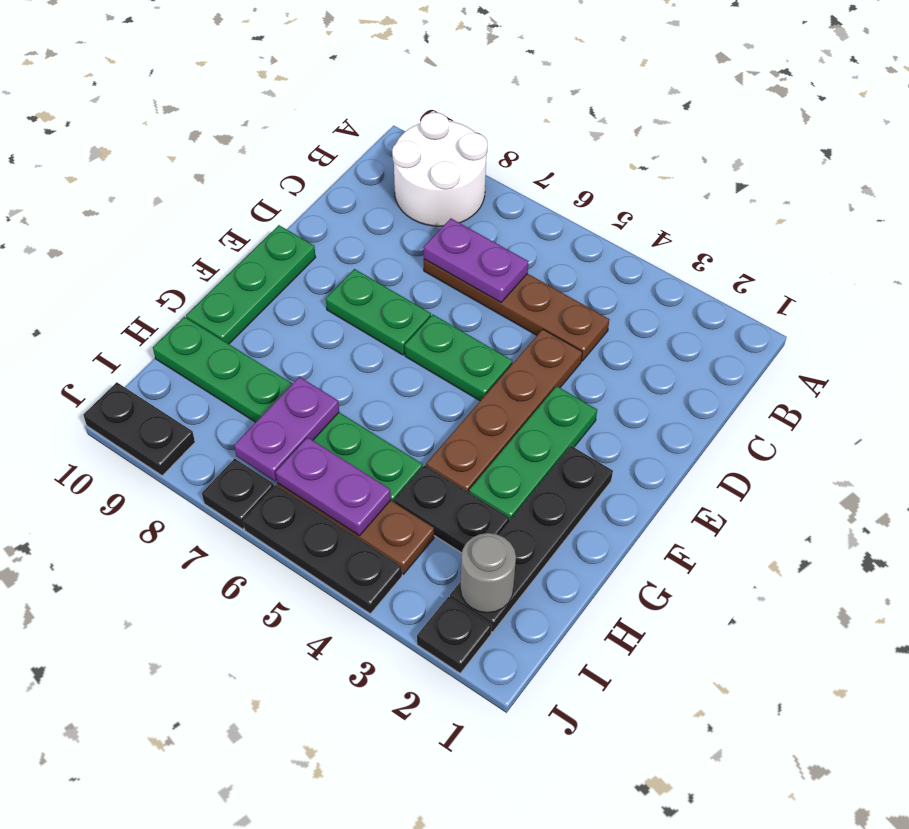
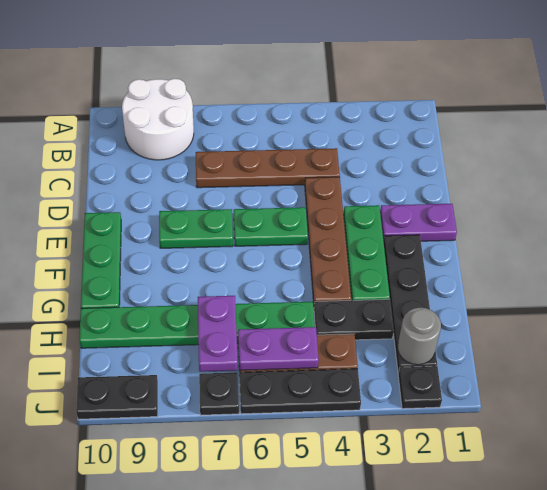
purple plate C6:C7 level 2 -> purple plate E1:E2 level 1

